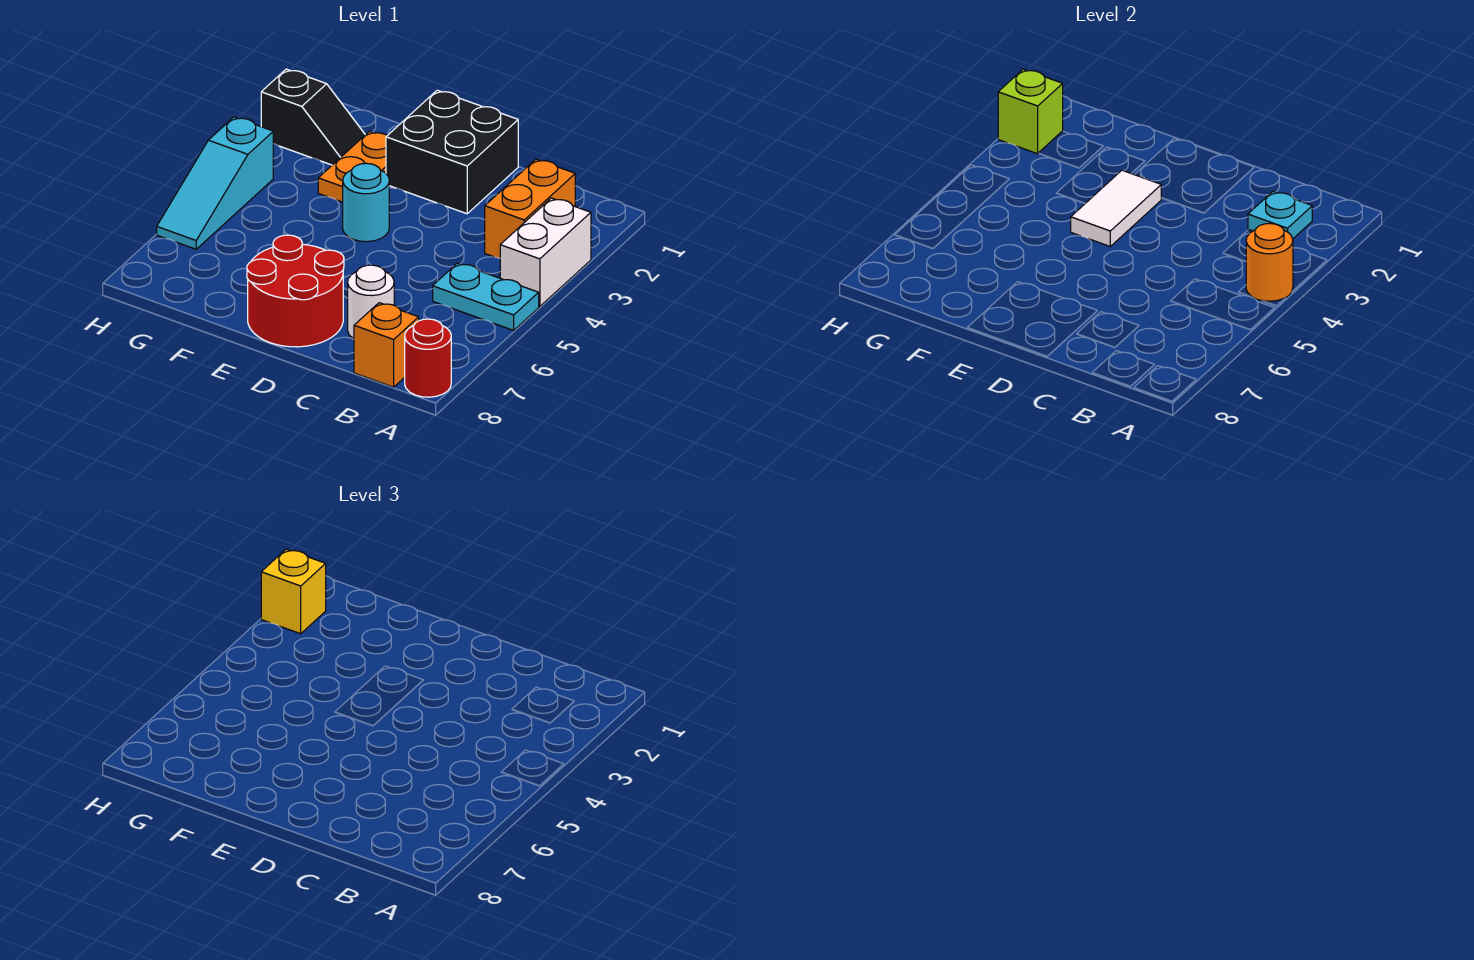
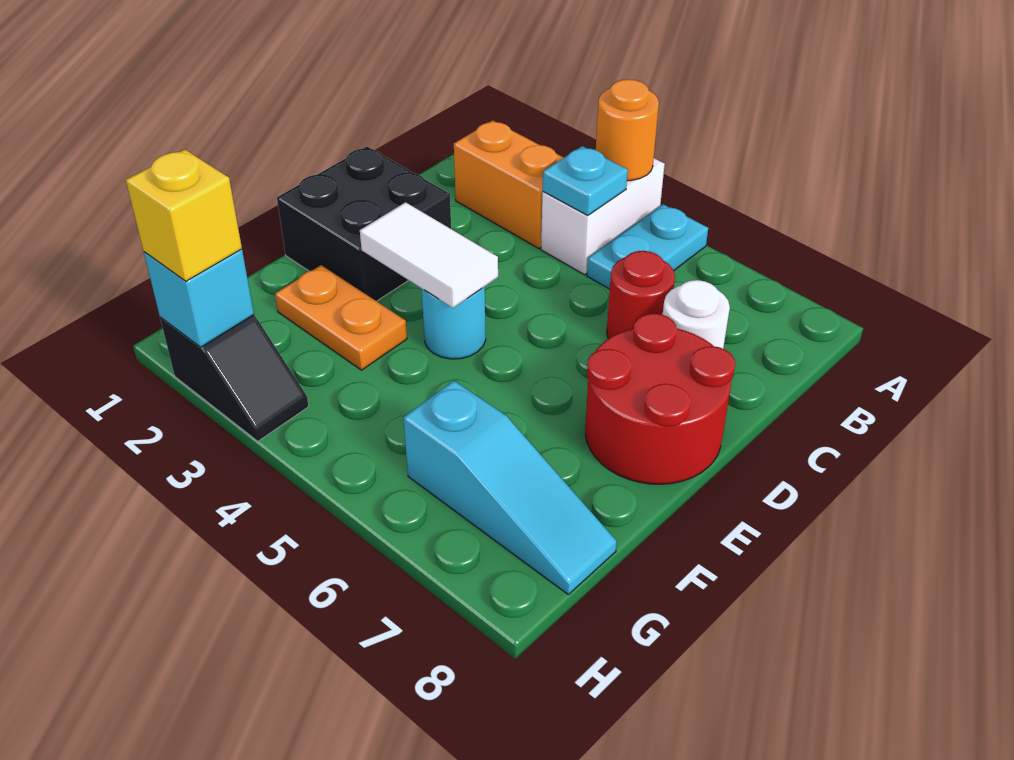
white brick A3:A4 level 1 -> white brick A4:B4 level 1
red round brick A8 level 1 -> red round brick C6 level 1
cyan plate B2 level 2 -> cyan plate B4 level 2
orange brick B8 level 1 -> none
black slope G2:H2 level 1 top H -> black slope H2:H3 level 1 top 2
lime brick H2 level 2 -> cyan brick H2 level 2
cyan slope H4:H6 level 1 top 4 -> cyan slope G6:G8 level 1 top 6

